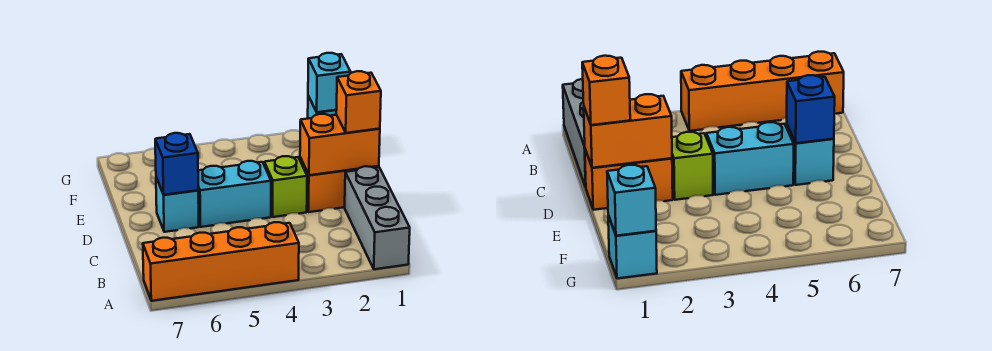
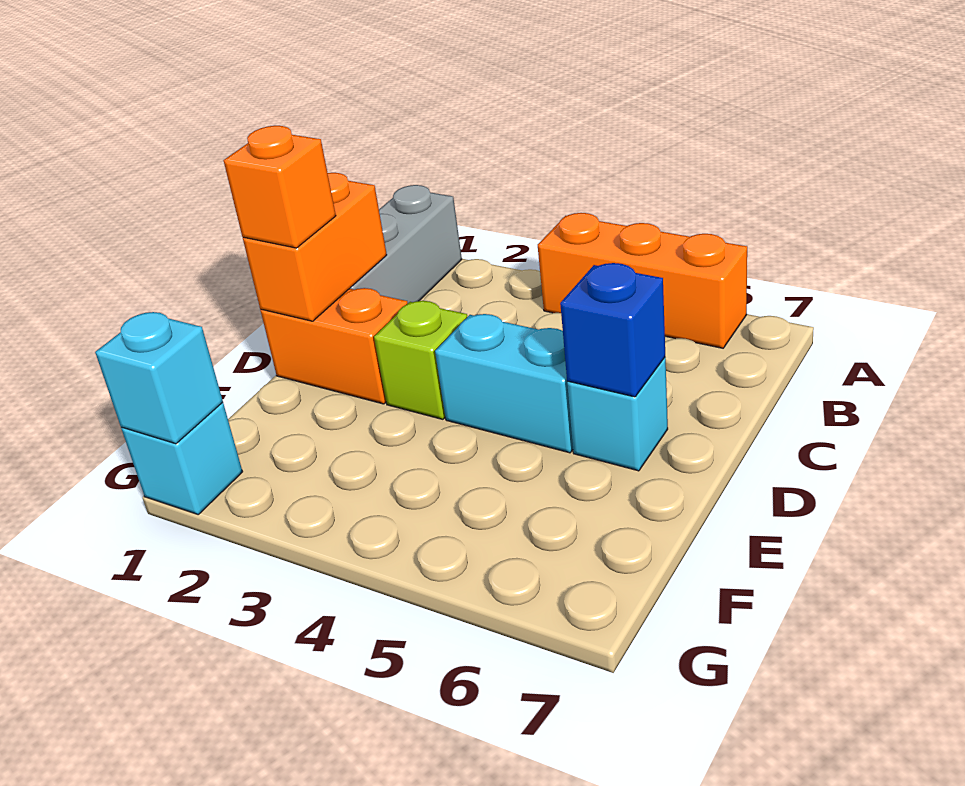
orange brick A4:A7 level 1 -> orange brick A4:A6 level 1
orange brick D1:D2 level 2 -> orange brick C1:D1 level 2

